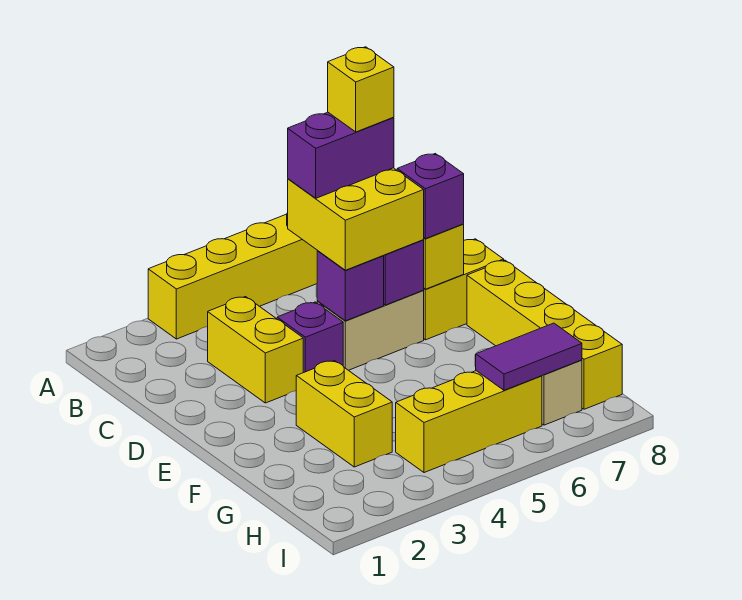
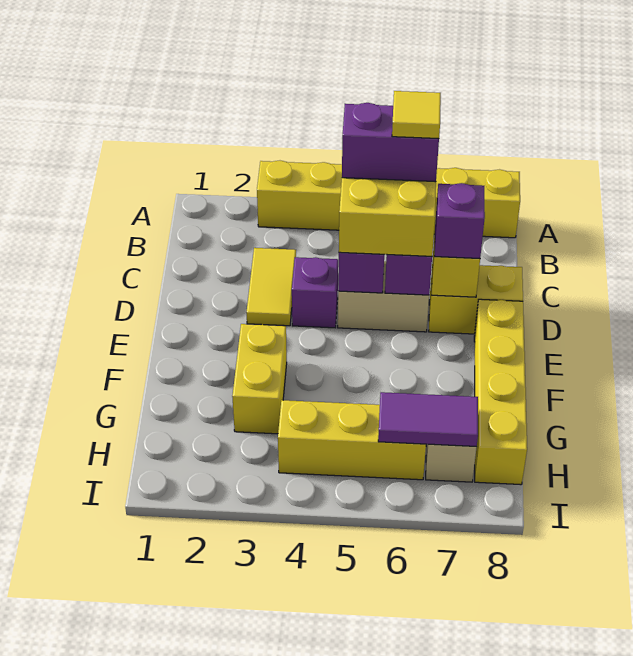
yellow brick C3:D3 level 1 -> yellow tile C3:D3 level 1
yellow brick C6 level 5 -> yellow tile C6 level 5

